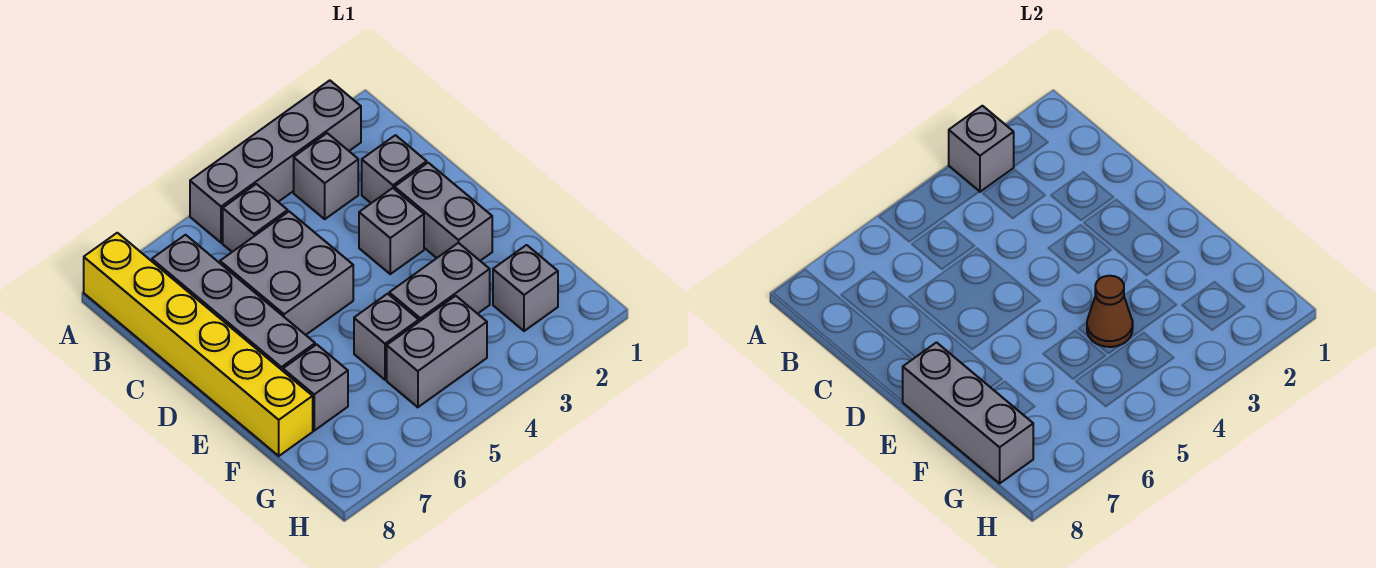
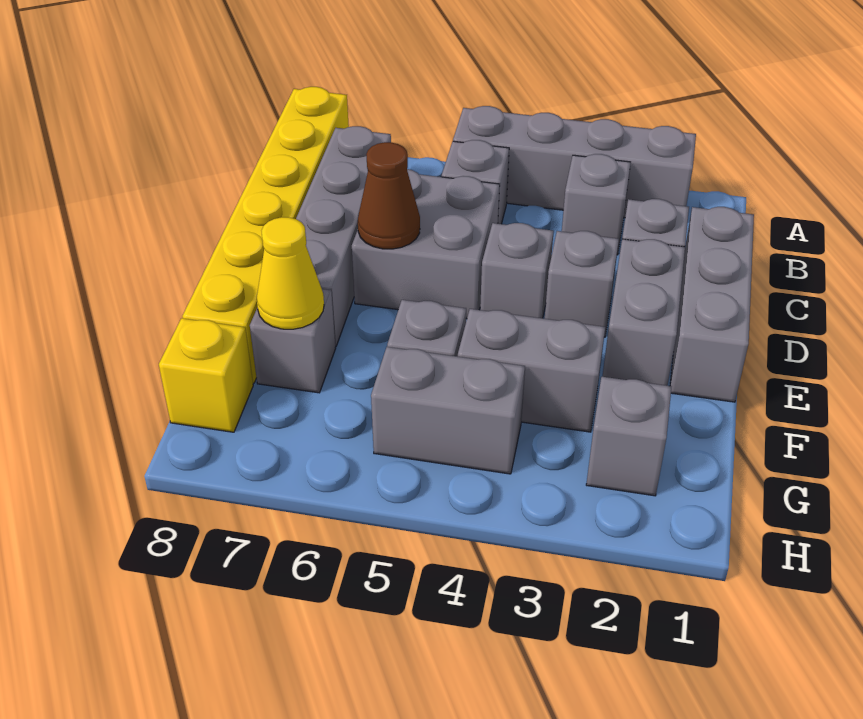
grey brick A3 level 2 -> grey brick D4 level 1
grey brick E8:G8 level 2 -> grey brick C1:E1 level 1
brown cone F4 level 2 -> brown cone D6 level 2
none -> yellow cone F7 level 2
none -> yellow brick G8 level 1

